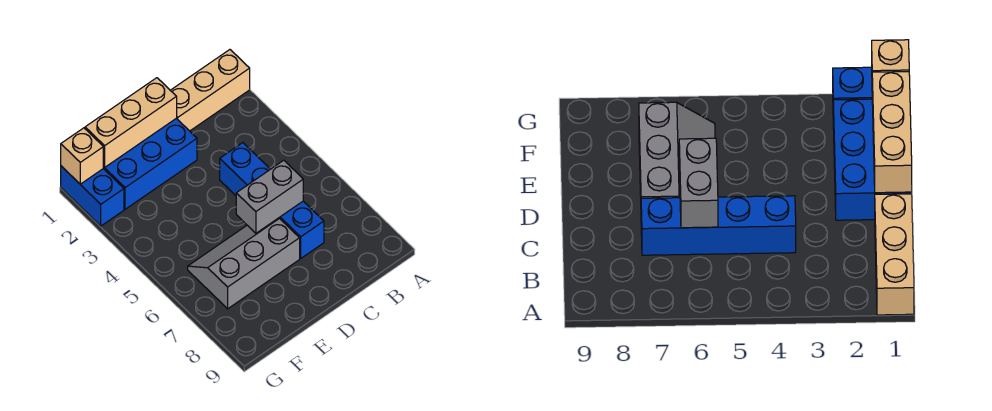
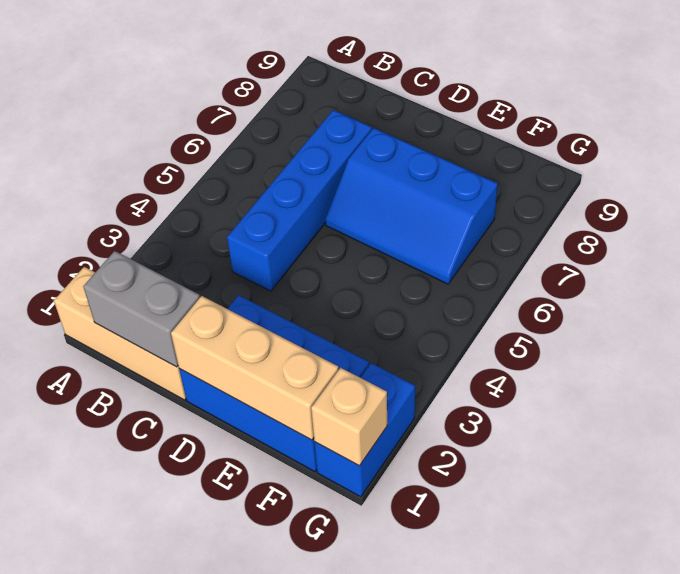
grey brick C6:D6 level 2 -> grey brick B1:C1 level 2
grey slope D6:F7 level 1 top 7 -> blue slope D6:F7 level 1 top 7

